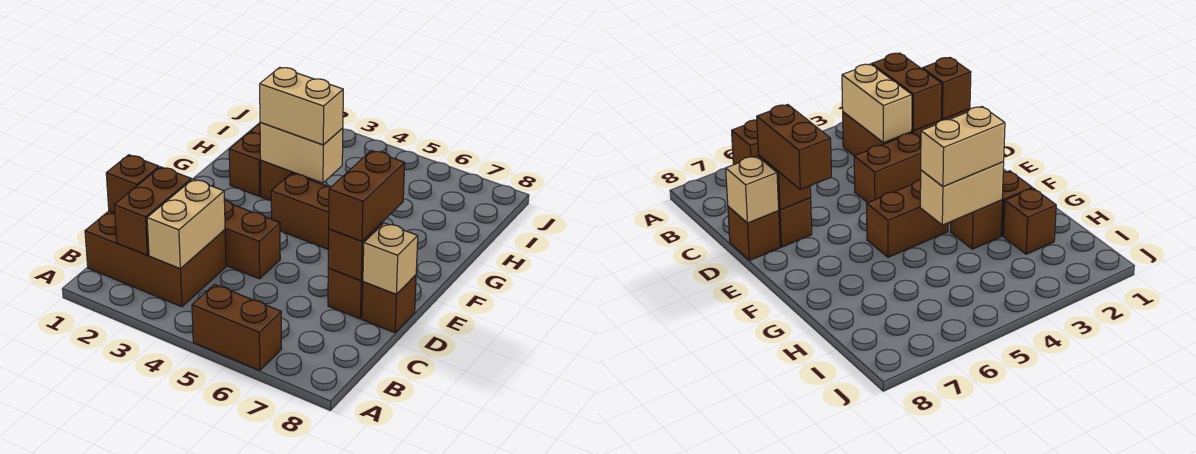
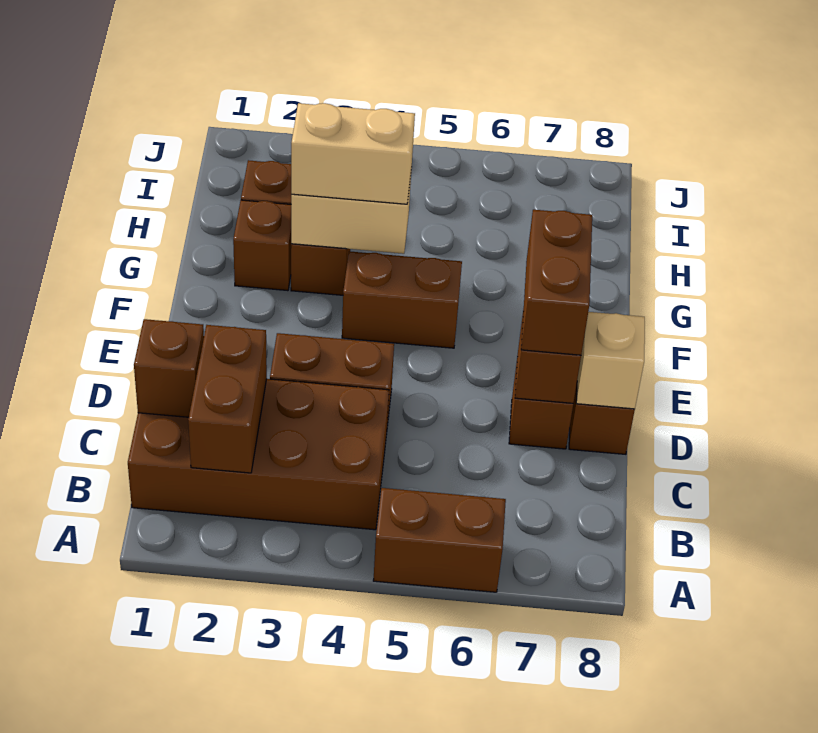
brown brick B1:C3 level 1 -> brown brick B1:C4 level 1
tan brick B3:C3 level 2 -> none

